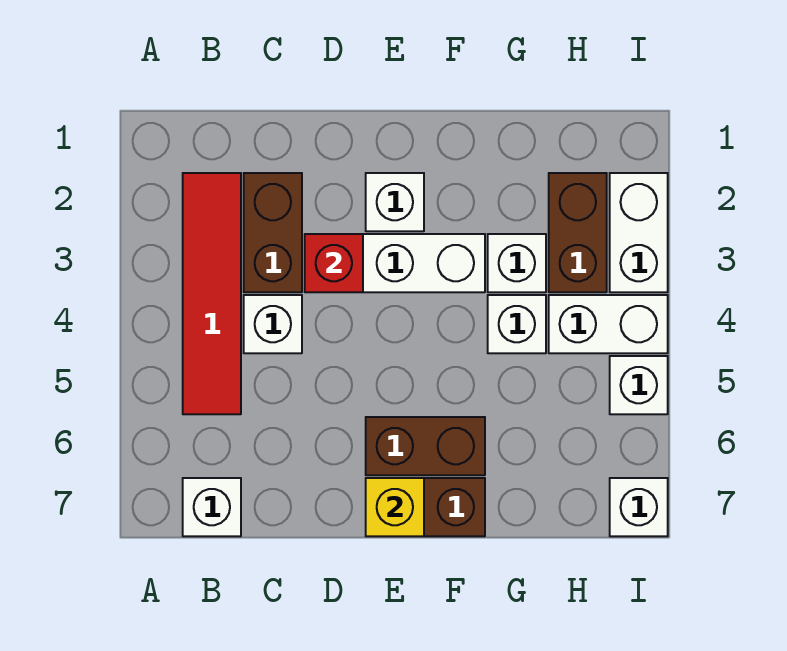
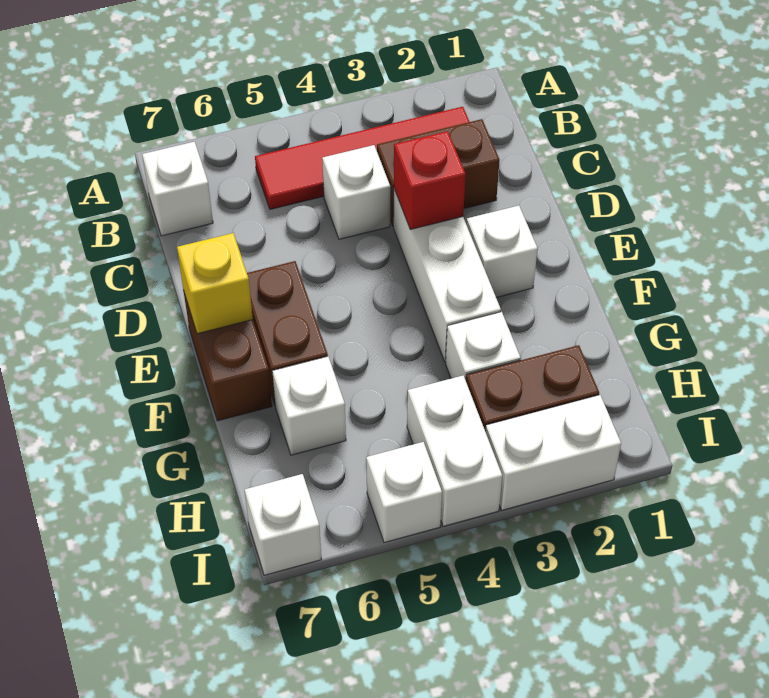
white brick G4 level 1 -> white brick G6 level 1

